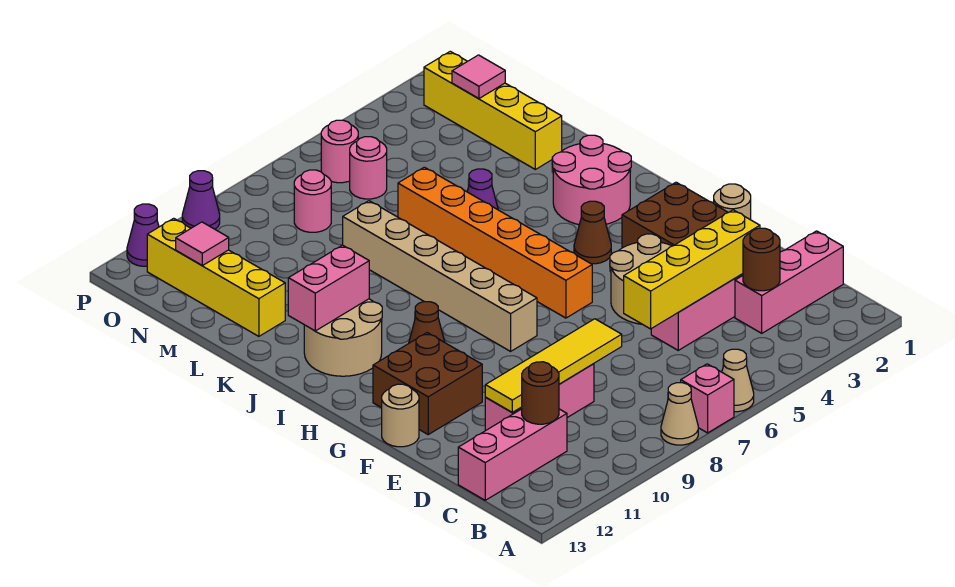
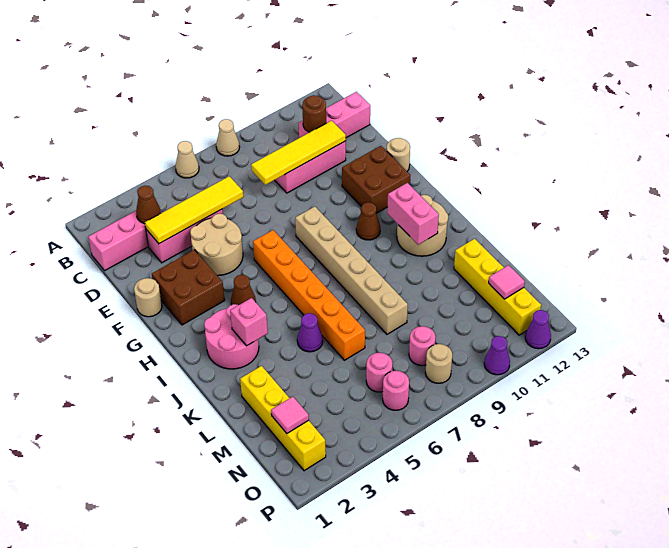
pink brick A7 level 1 -> pink brick J3 level 2
brown round brick C3 level 2 -> brown cone C3 level 2
yellow brick D3:D6 level 2 -> yellow tile D3:D6 level 2
pink brick J11:J12 level 2 -> pink brick I11:J11 level 2
none -> tan round brick O8 level 1

